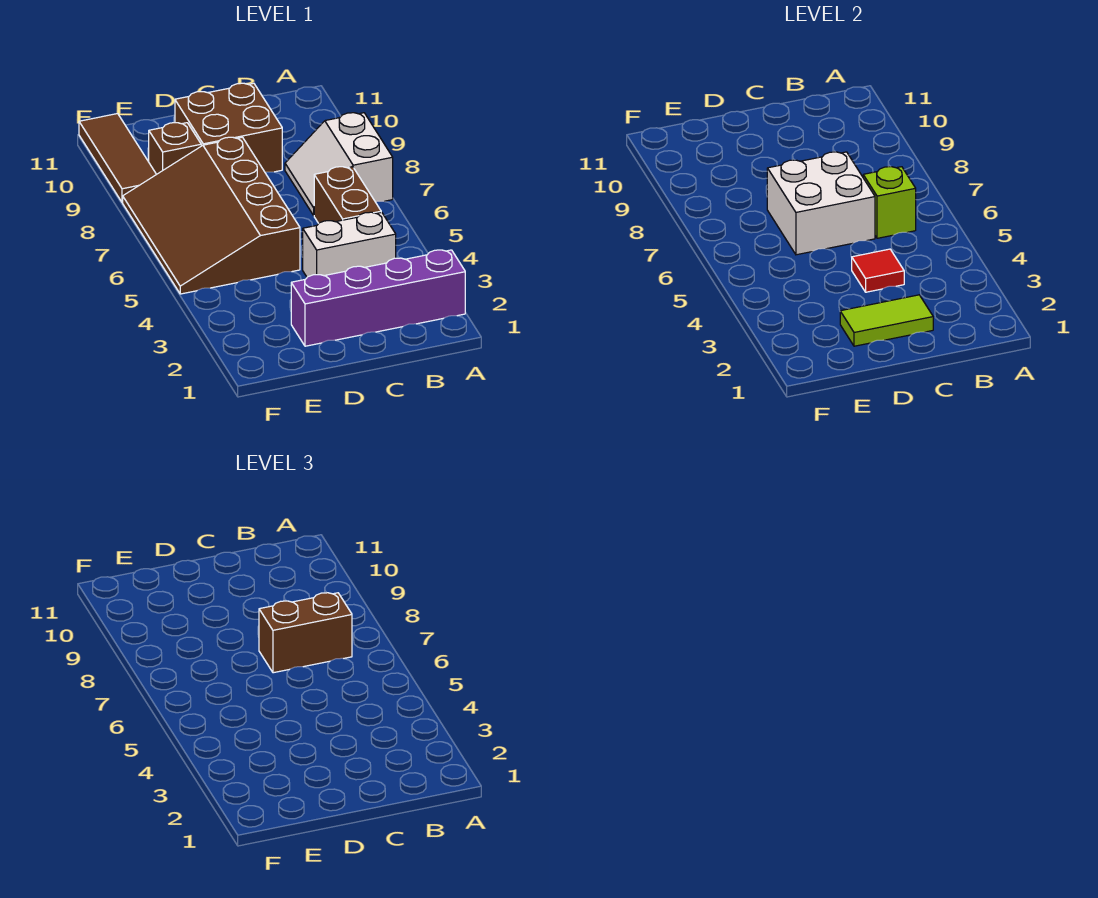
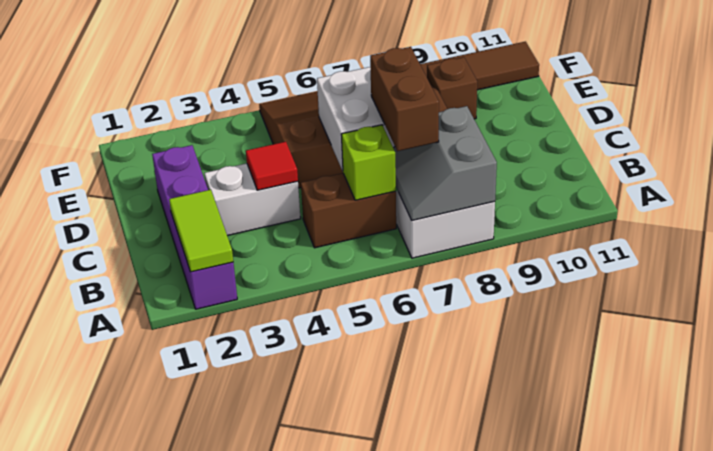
none -> grey slope A7:B8 level 2 top 8
white brick B4:C4 level 1 -> white brick C3:C4 level 1
lime tile C2:D2 level 2 -> lime tile A2:B2 level 2
brown brick C9:D10 level 1 -> none

